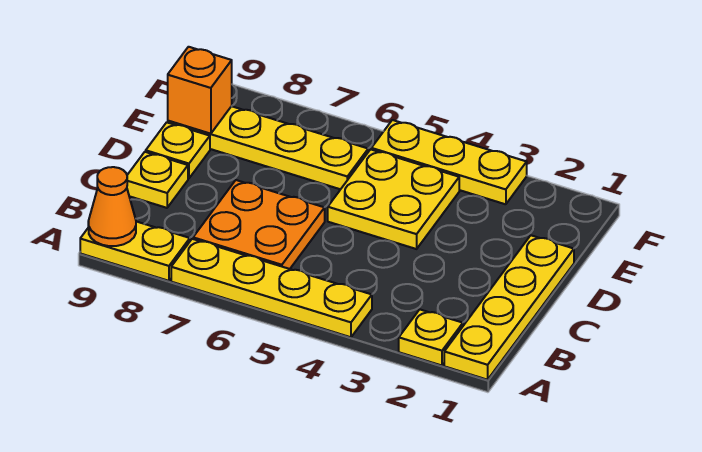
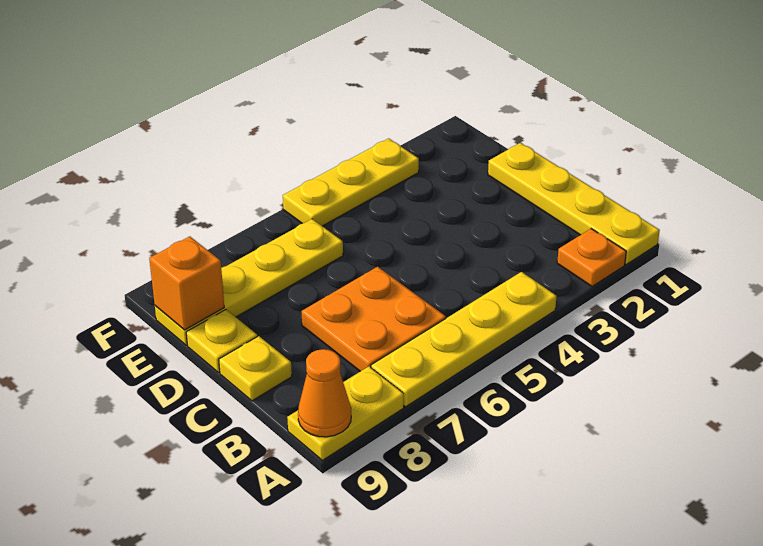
yellow plate A2 level 1 -> orange plate A2 level 1
yellow plate D4:E5 level 1 -> none

